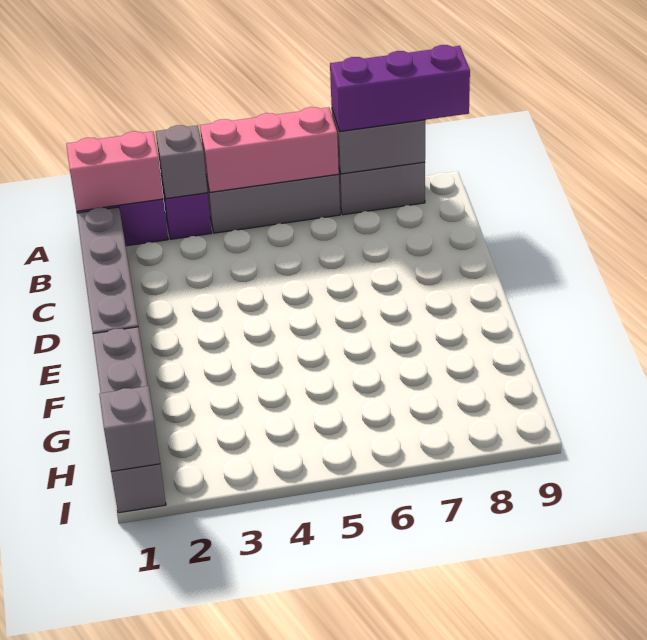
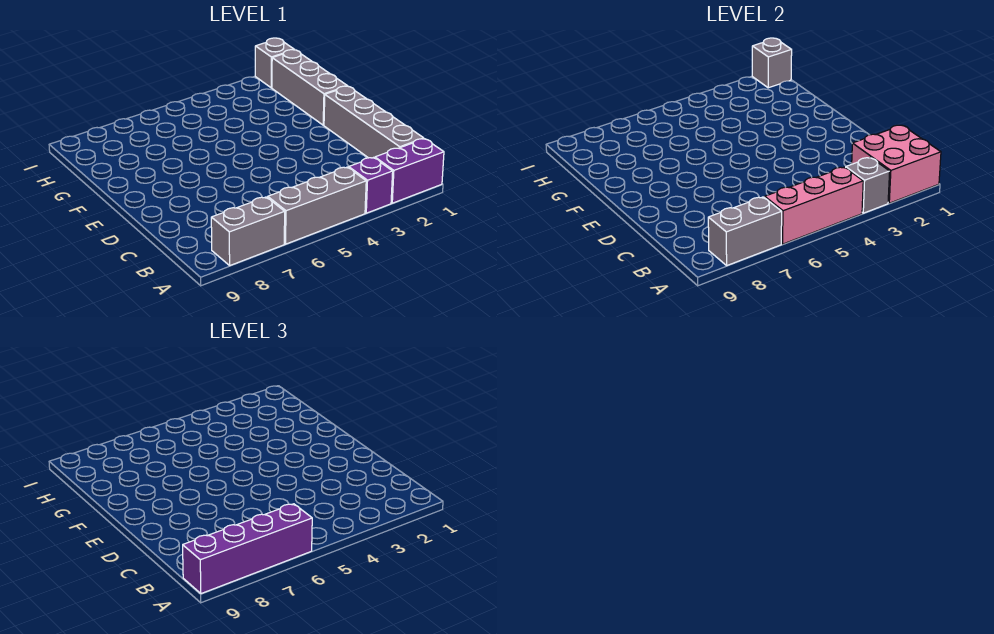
pink brick A1:A2 level 2 -> pink brick A1:B2 level 2
purple brick A7:A9 level 3 -> purple brick A6:A9 level 3

